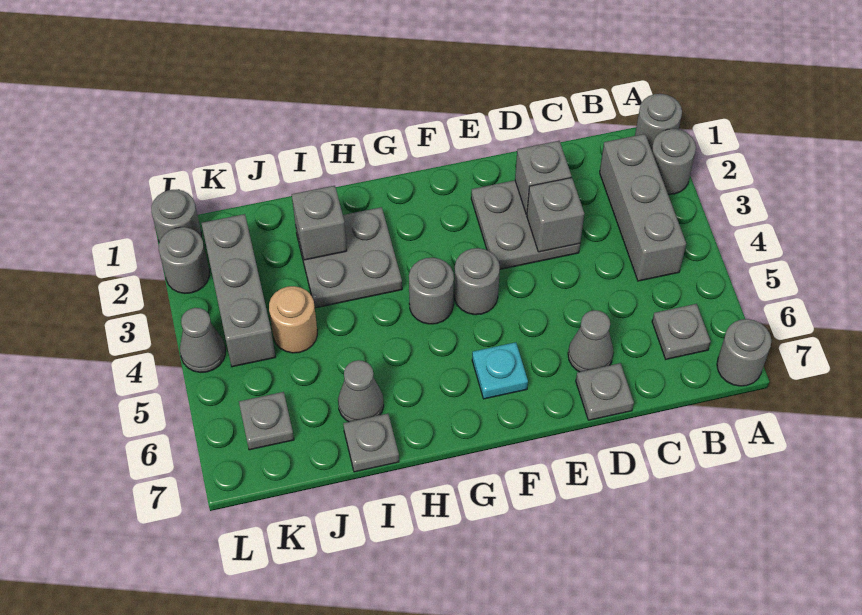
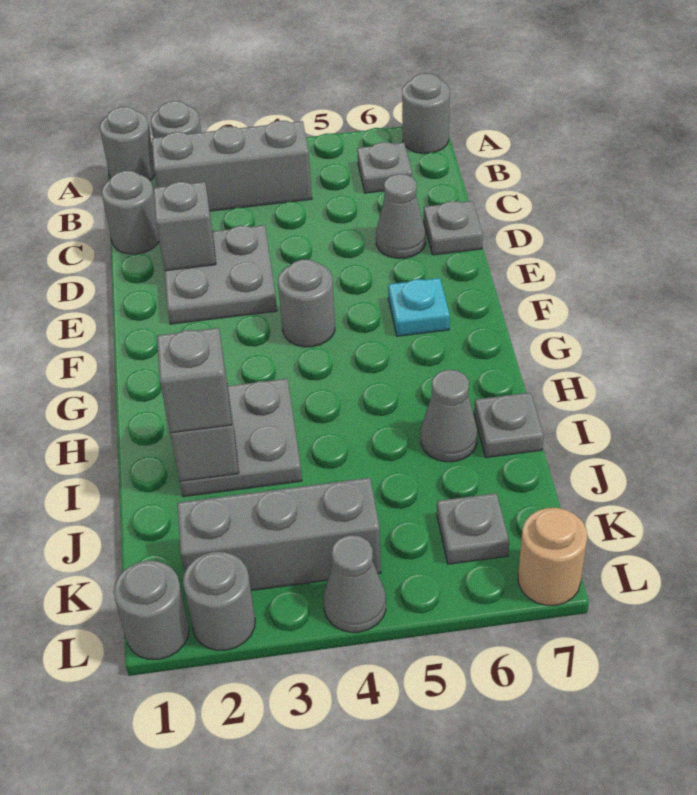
grey brick D3 level 2 -> grey brick I2 level 3
grey round brick G4 level 1 -> grey round brick C1 level 1
tan round brick J4 level 1 -> tan round brick L7 level 1

